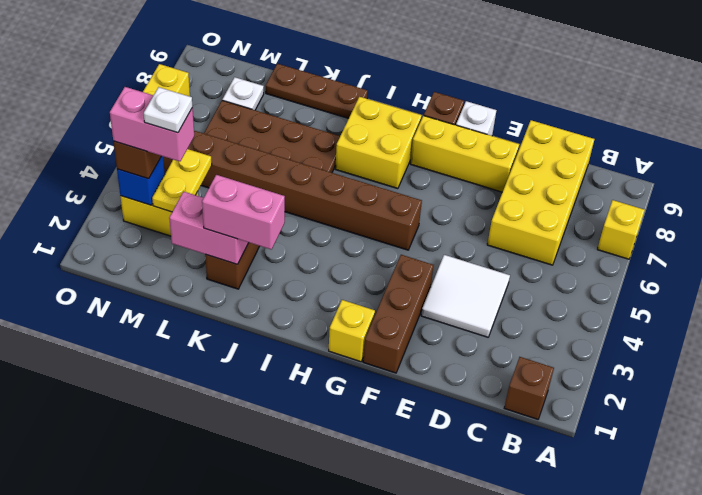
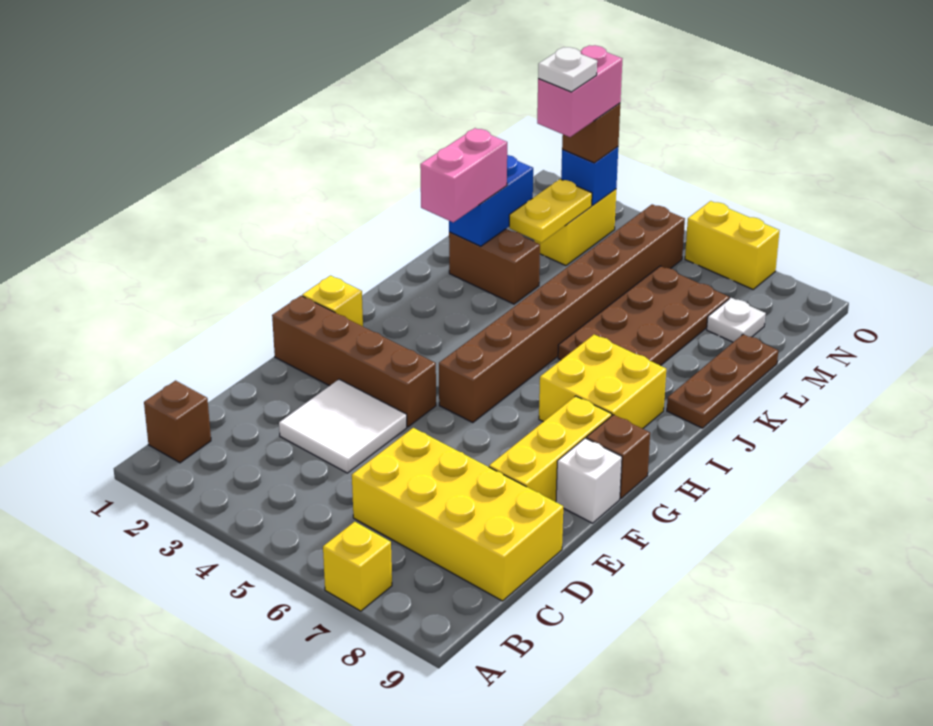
brown brick F1:F3 level 1 -> brown brick F1:F4 level 1
pink brick K2:L2 level 2 -> blue brick K2:L2 level 2
yellow plate M3:M4 level 2 -> yellow plate L3:M3 level 2

